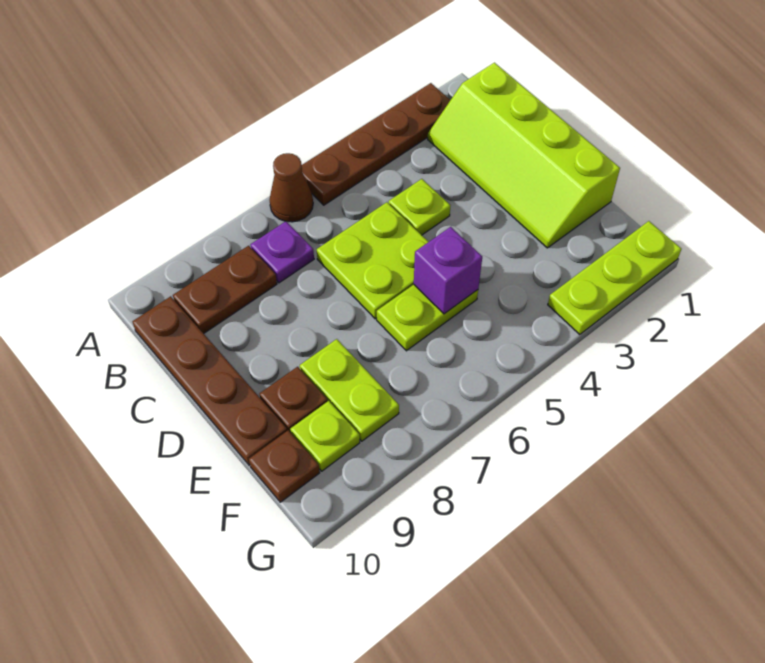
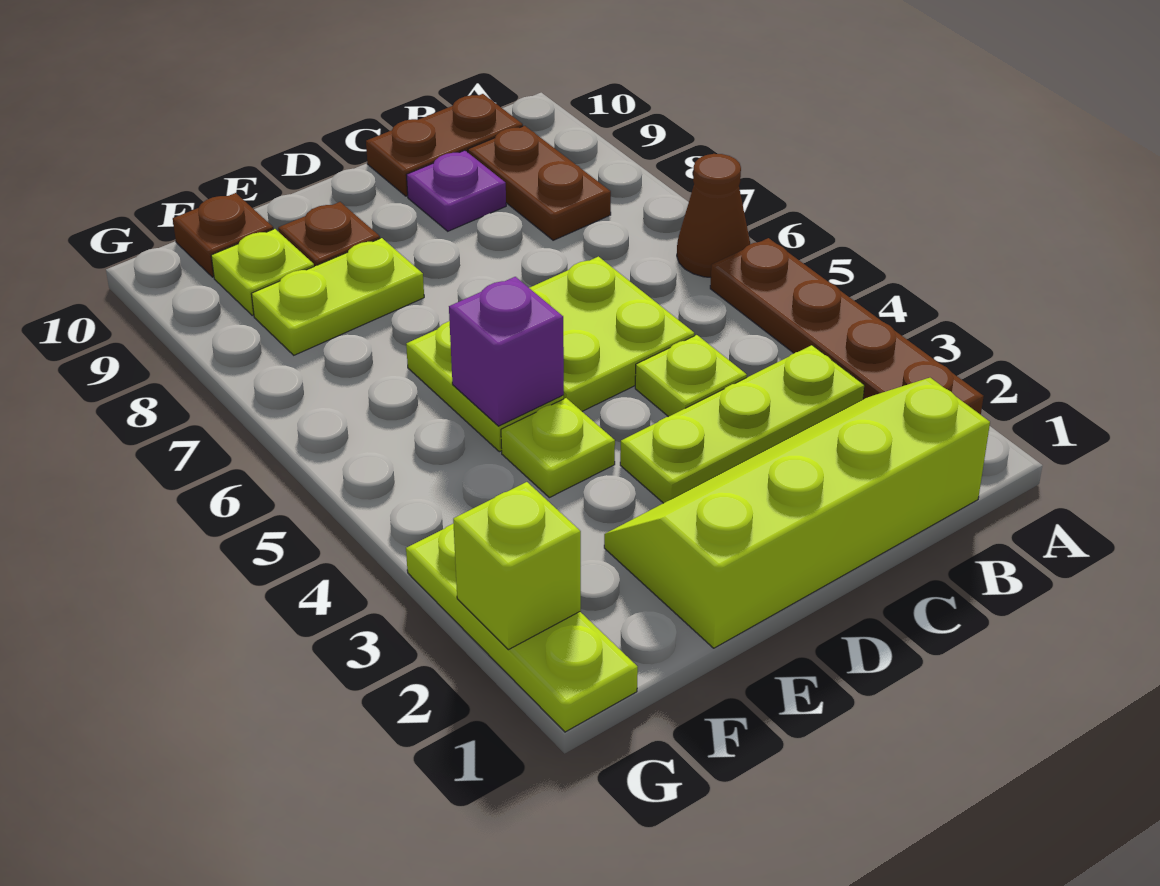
none -> lime plate B3:D3 level 1
purple plate B7 level 1 -> purple plate C9 level 1
brown plate B10:E10 level 1 -> brown plate B10:C10 level 1
none -> lime plate E4 level 1
none -> lime brick G2 level 2

